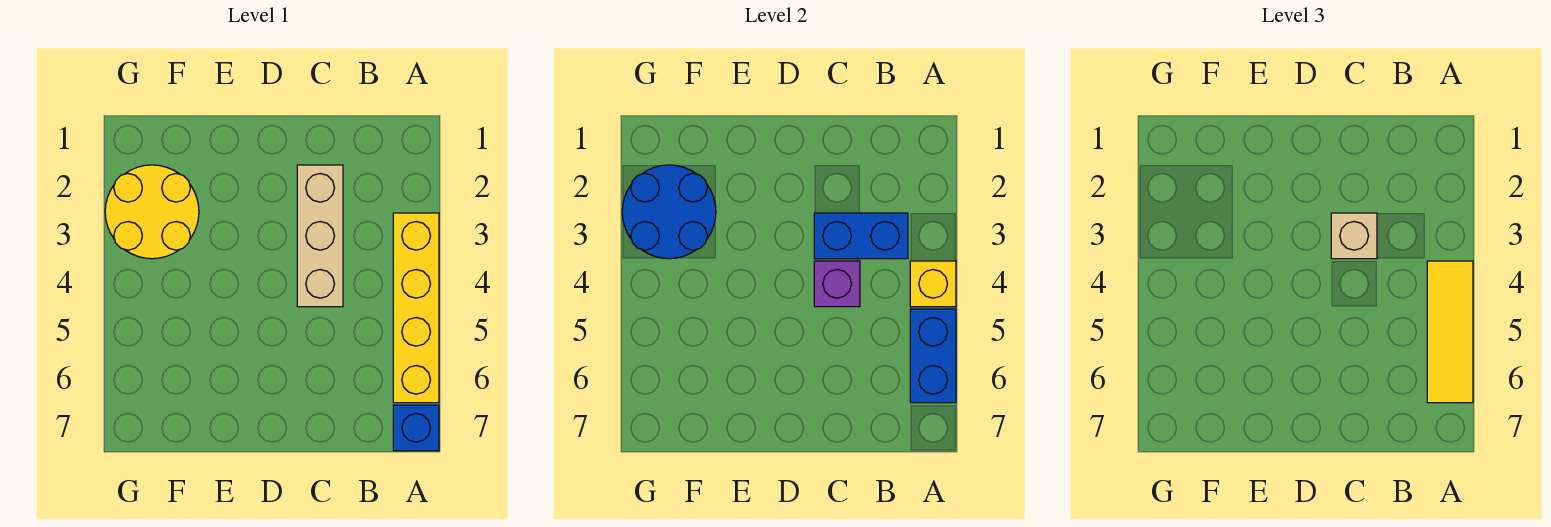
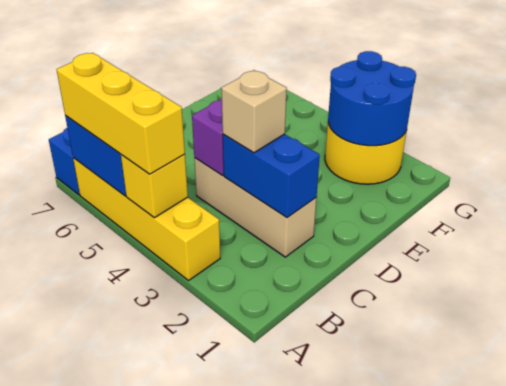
yellow tile A4:A6 level 3 -> yellow brick A4:A6 level 3
blue brick B3:C3 level 2 -> blue brick C2:C3 level 2

